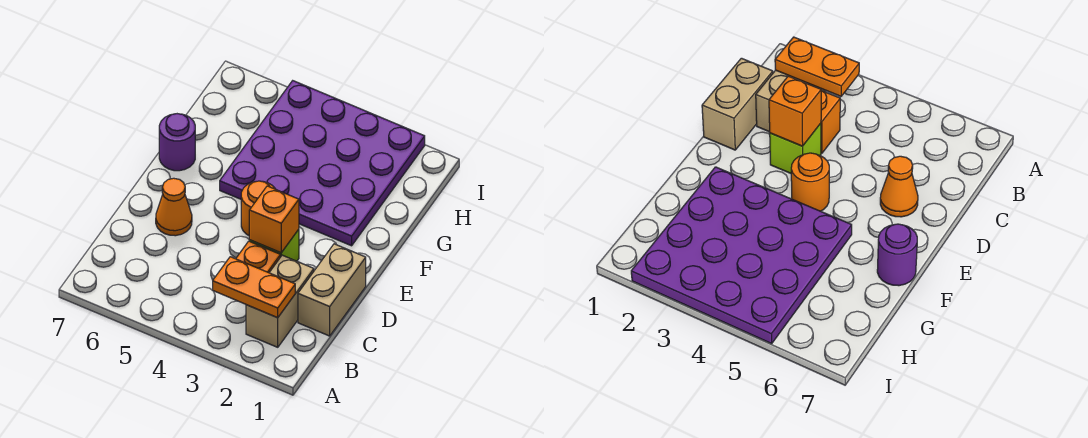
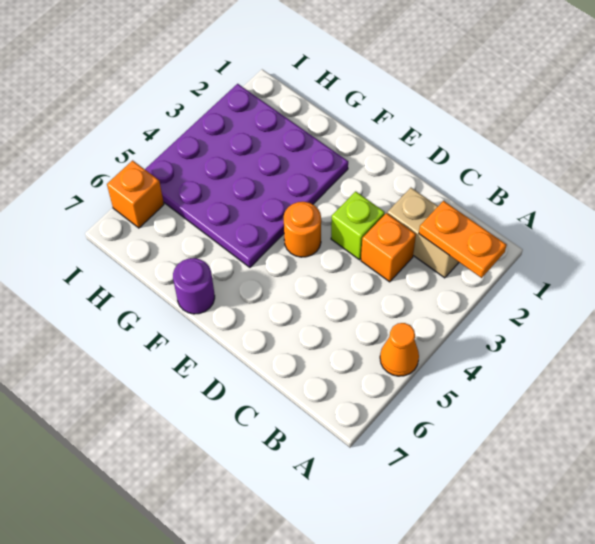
orange plate B2:B3 level 2 -> orange plate A2:B2 level 2
tan brick C1:D1 level 1 -> none
orange brick D3 level 2 -> orange brick I6 level 1
orange cone D6 level 1 -> orange cone A5 level 1

